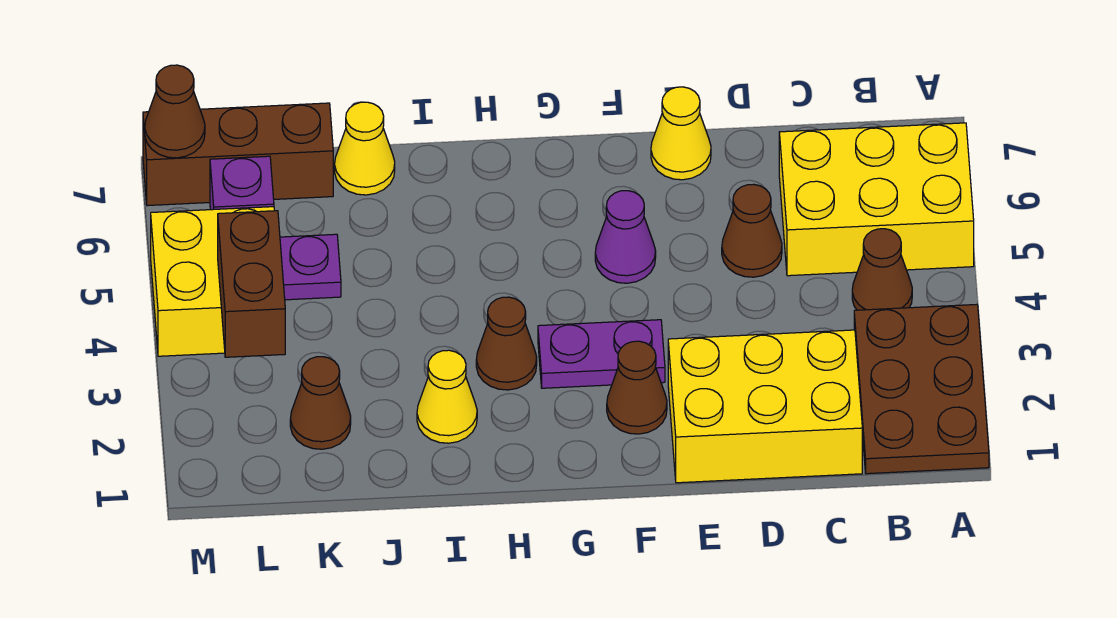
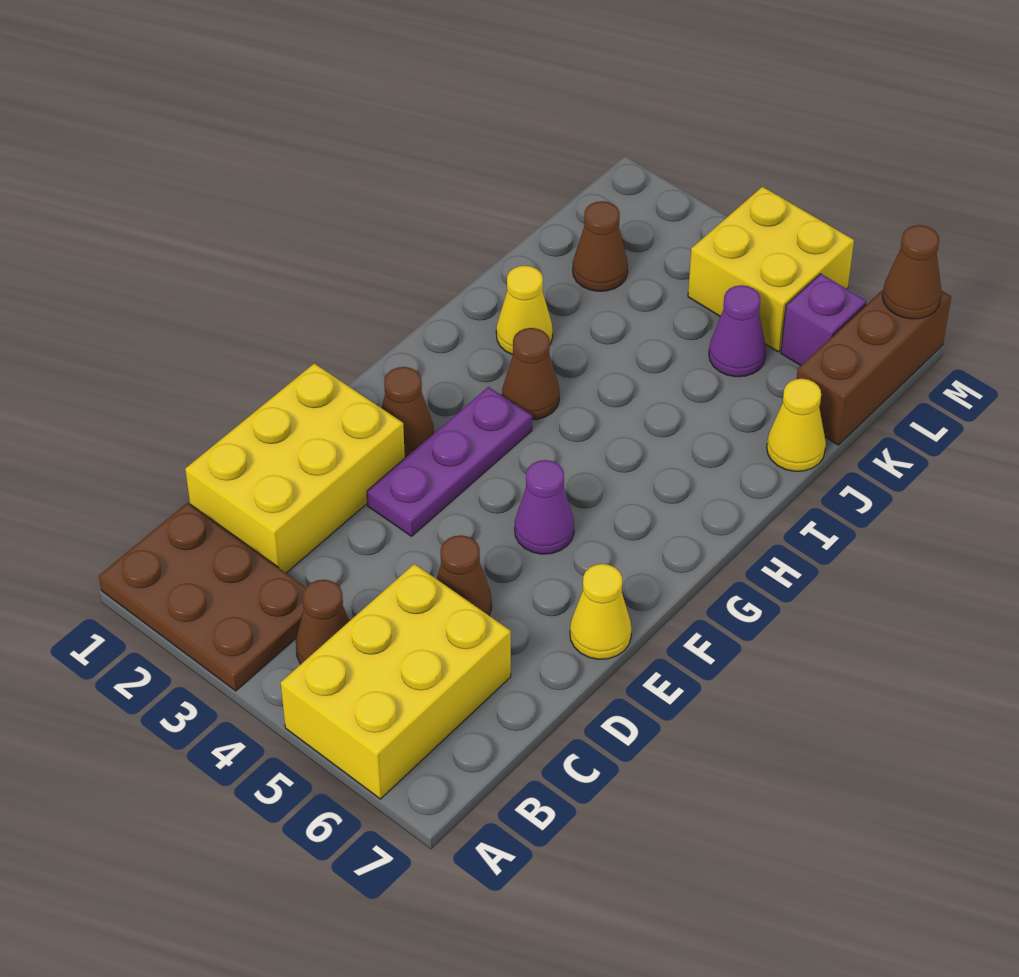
purple plate F3:G3 level 1 -> purple plate E3:G3 level 1
purple plate K5 level 1 -> purple cone K5 level 1
brown brick L3:L4 level 2 -> none

